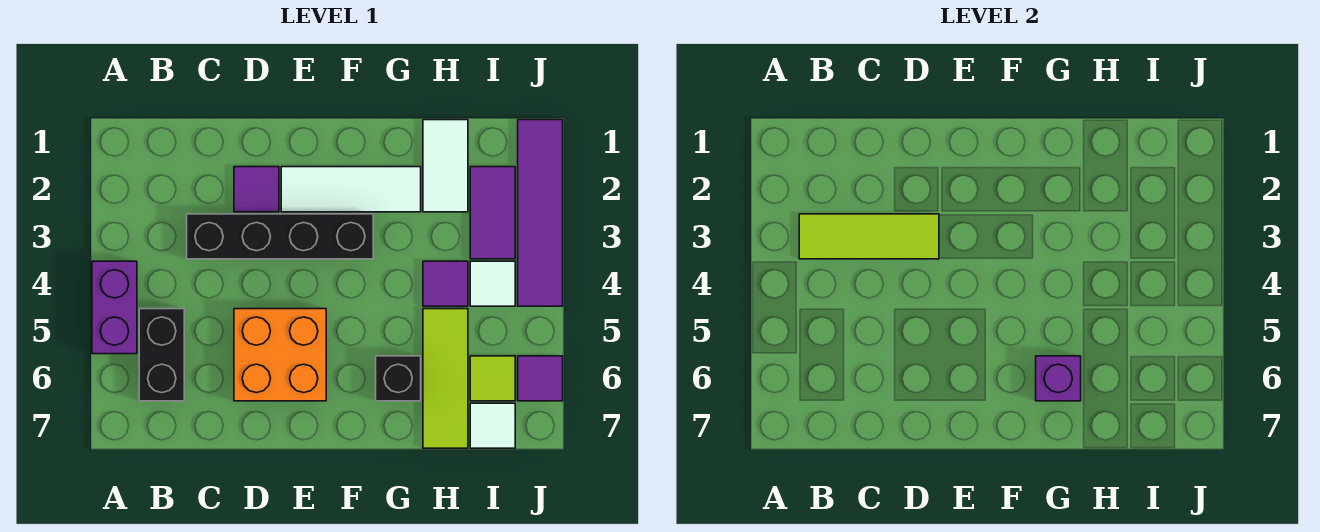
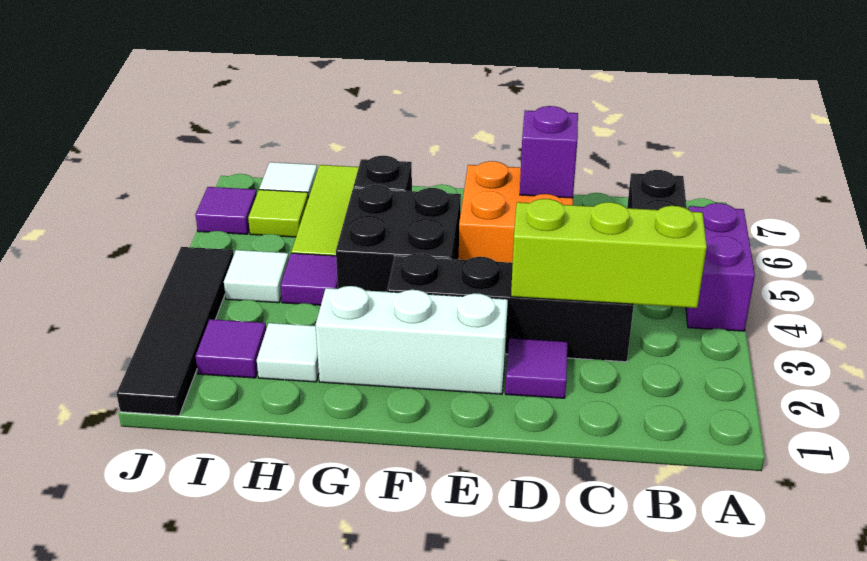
lime tile B3:D3 level 2 -> lime brick B3:D3 level 2
white tile E2:G2 level 1 -> white brick E2:G2 level 1
none -> black brick F4:G5 level 1
purple brick G6 level 2 -> purple brick D6 level 2
white tile H1:H2 level 1 -> white tile H2 level 1
purple tile I2:I3 level 1 -> purple tile I2 level 1
purple tile J1:J4 level 1 -> black tile J1:J4 level 1

